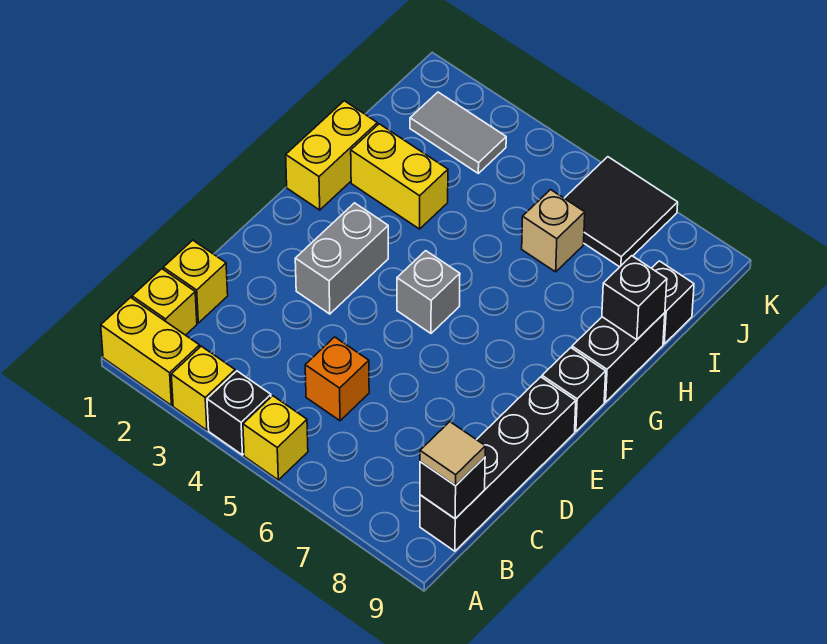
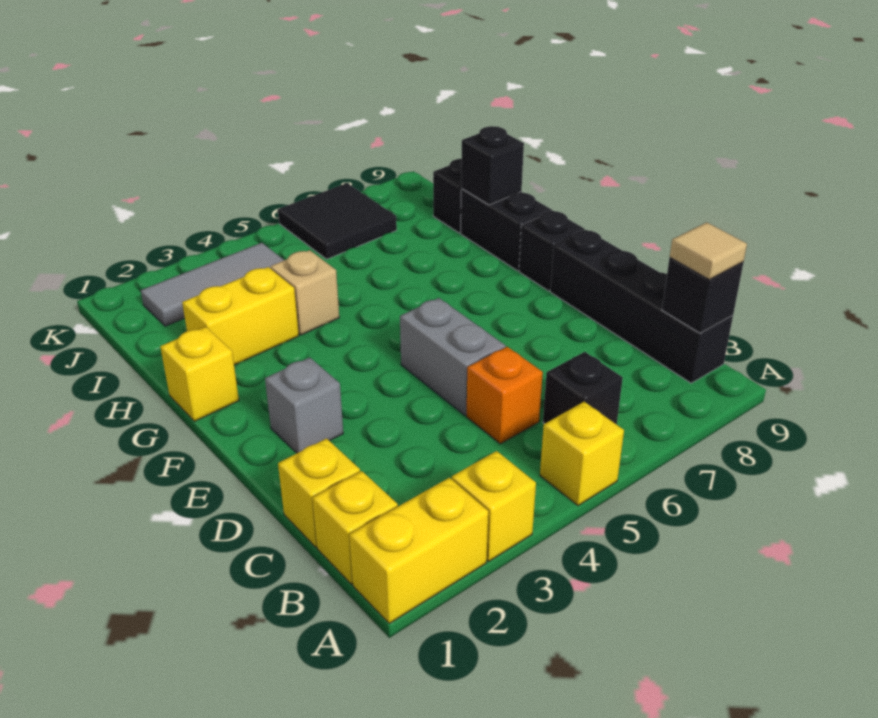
black brick A4 level 1 -> black brick B6 level 1
grey brick E3:F3 level 1 -> grey brick D5:E5 level 1
grey brick F5 level 1 -> grey brick E2 level 1
yellow brick G1:H1 level 1 -> yellow brick G1 level 1
tan brick I6 level 1 -> tan brick H4 level 1
grey tile J2:J3 level 1 -> grey tile J2:J4 level 1

